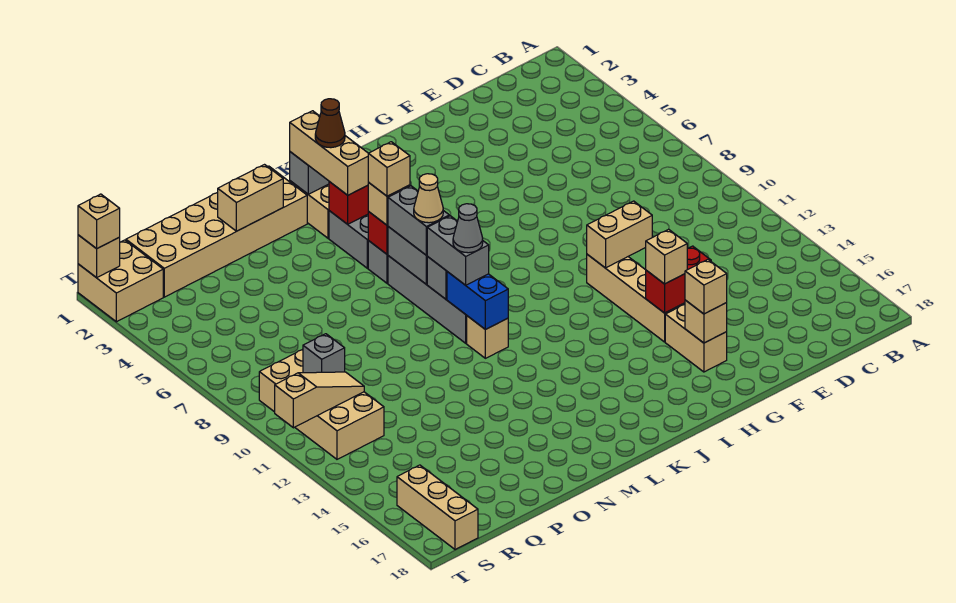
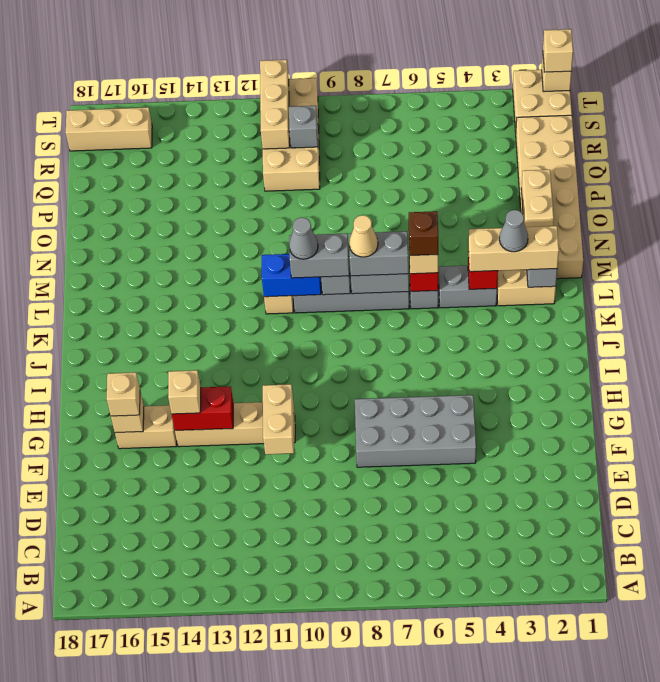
none -> grey brick F5:G8 level 1
red brick F14:G14 level 2 -> red brick G13:G14 level 2
brown cone L3 level 4 -> grey cone L3 level 4
tan brick L6 level 4 -> brown brick L6 level 4
tan brick R9:S12 level 1 -> tan brick Q10:T11 level 1
tan slope R11:T11 level 2 top T -> tan brick R11:T11 level 2

